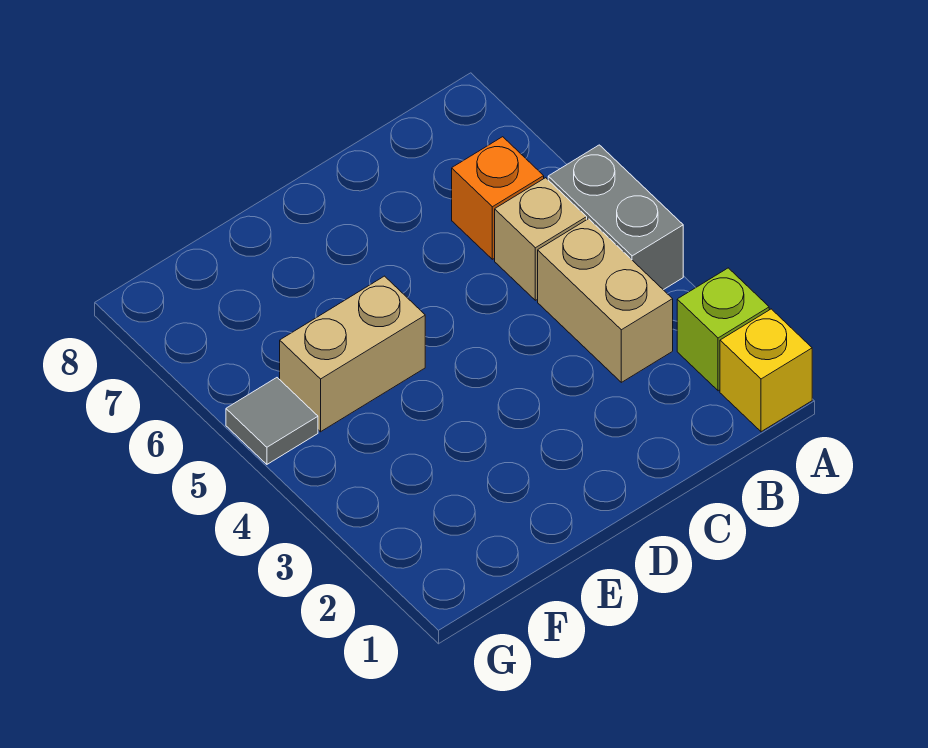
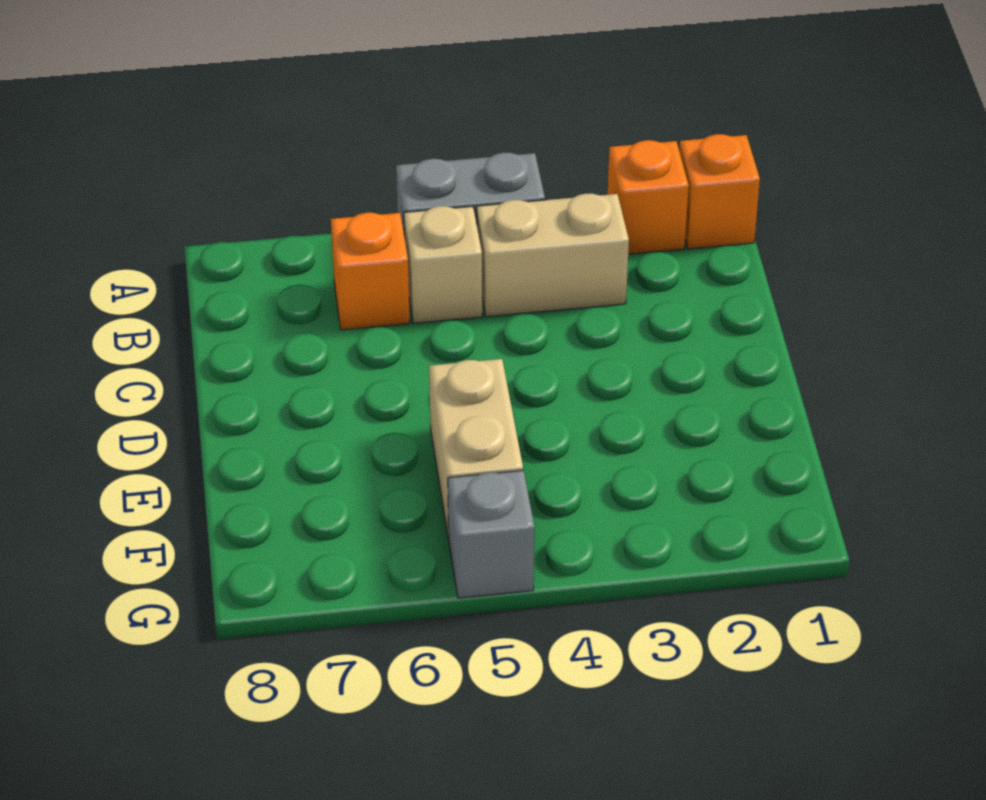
yellow brick A1 level 1 -> orange brick A1 level 1
lime brick A2 level 1 -> orange brick A2 level 1
grey tile G5 level 1 -> grey brick G5 level 1

